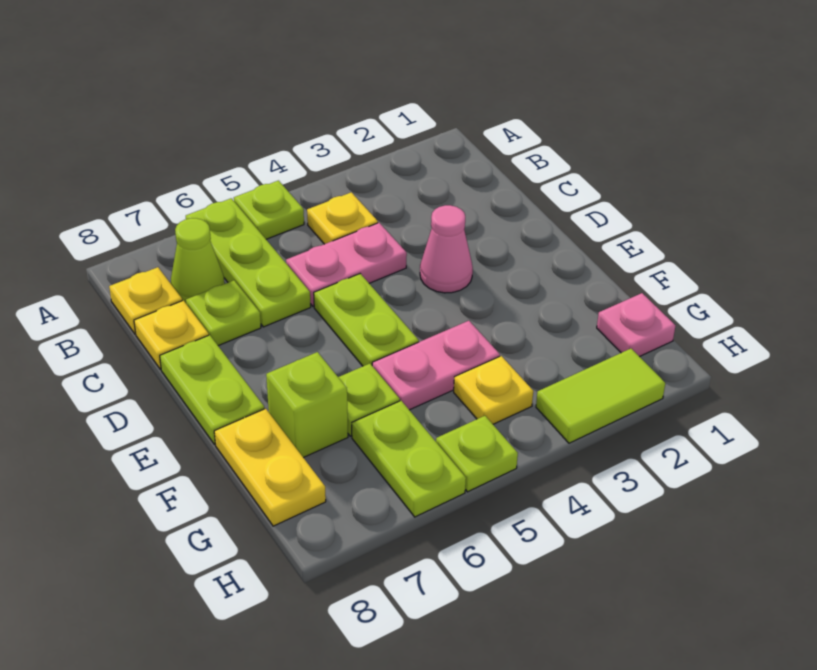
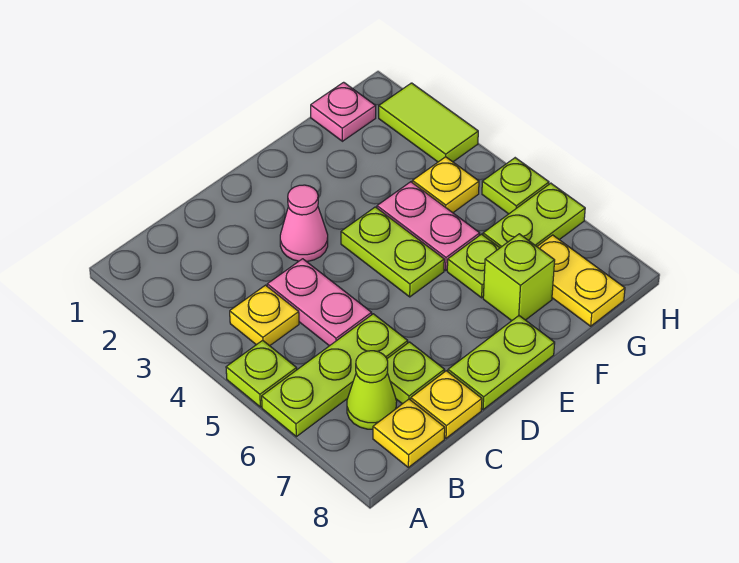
lime plate D5:E5 level 1 -> lime plate E4:E5 level 1
yellow plate F8:G8 level 1 -> yellow plate G7:G8 level 1

